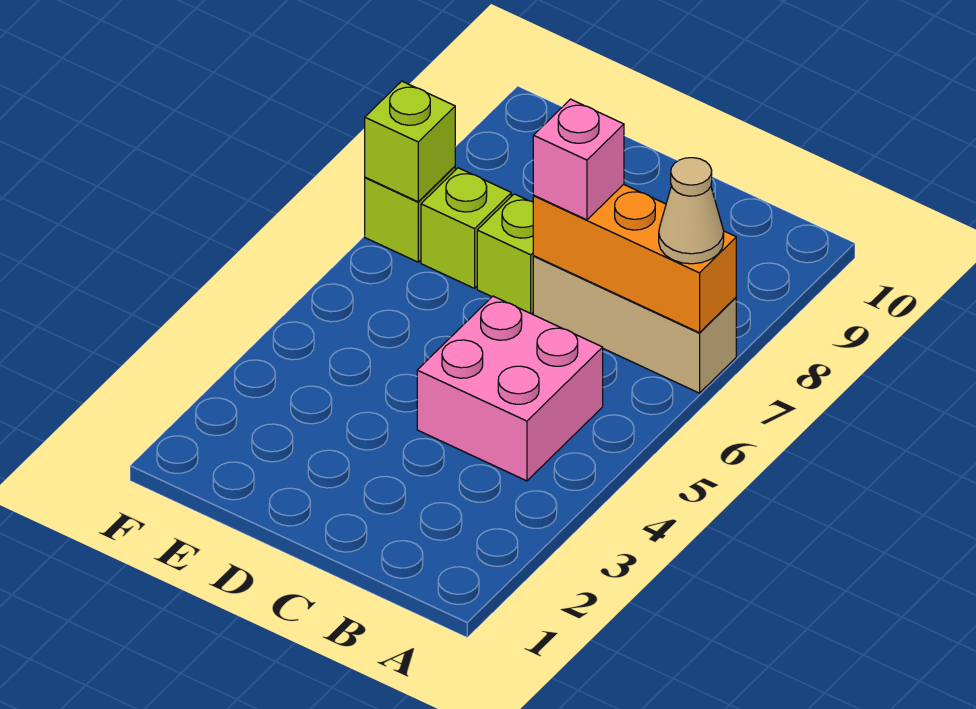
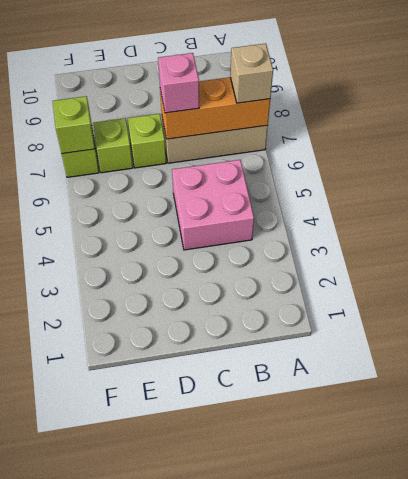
tan cone A7 level 3 -> tan brick A7 level 3

